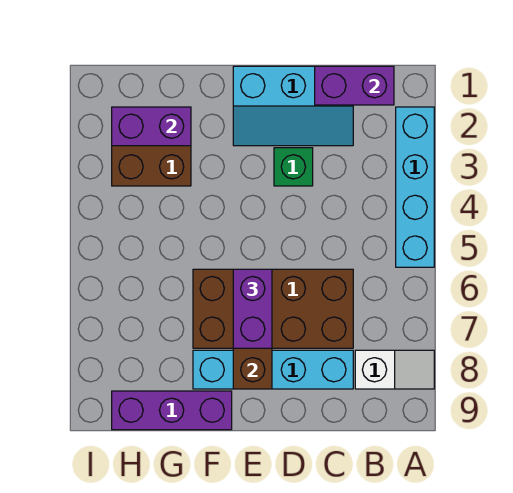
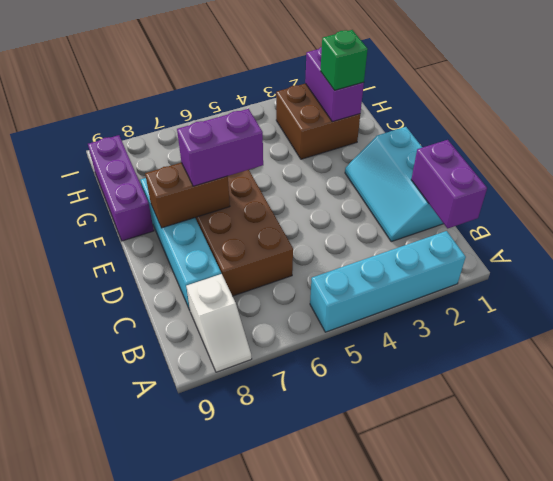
green brick D3 level 1 -> green brick G2 level 3

